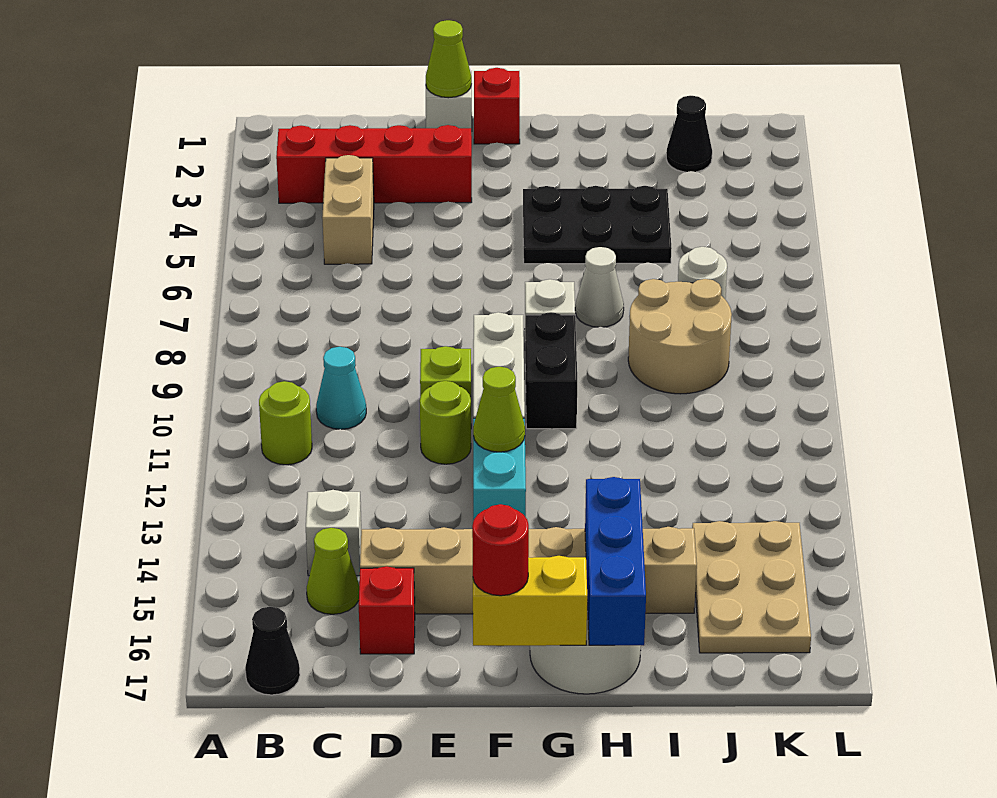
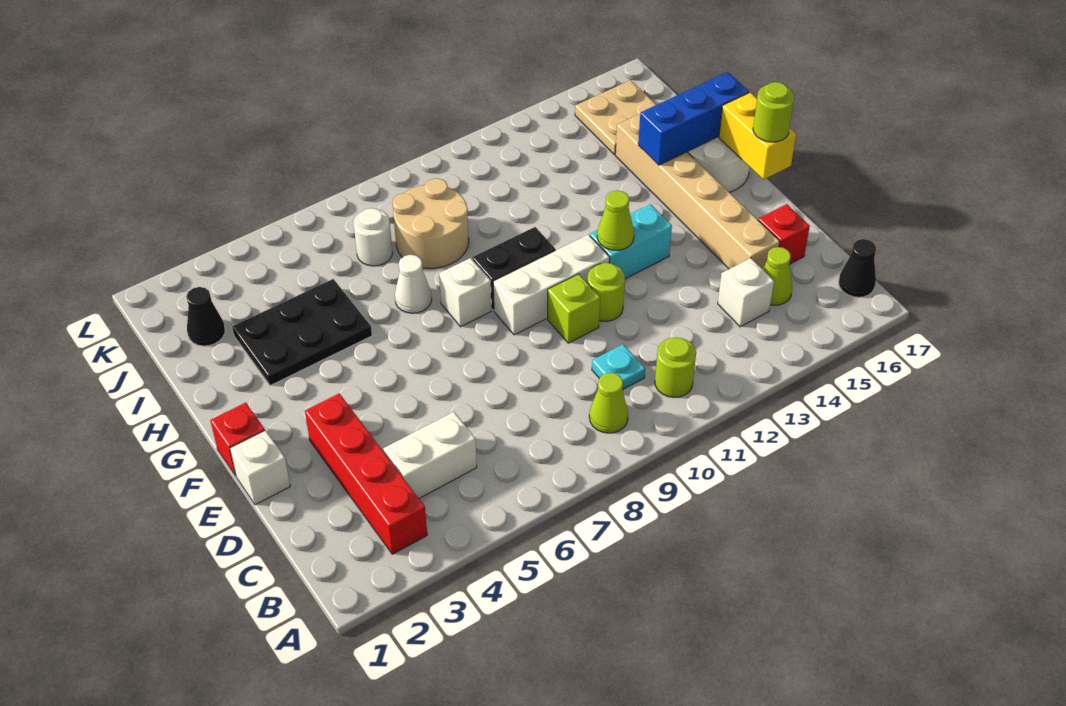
tan brick C4:C5 level 1 -> white brick C4:C5 level 1
cyan cone C10 level 1 -> cyan plate C10 level 1
lime cone E1 level 2 -> lime cone B9 level 1
red round brick F17 level 3 -> lime round brick F17 level 3
black plate G4:I5 level 1 -> black plate H3:I5 level 1
tan plate J14:K16 level 1 -> tan plate J15:K16 level 1

